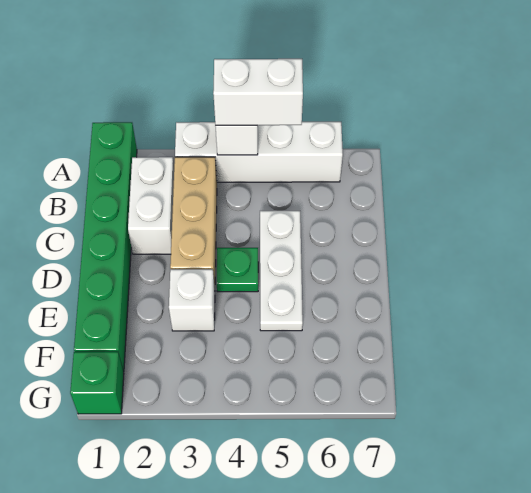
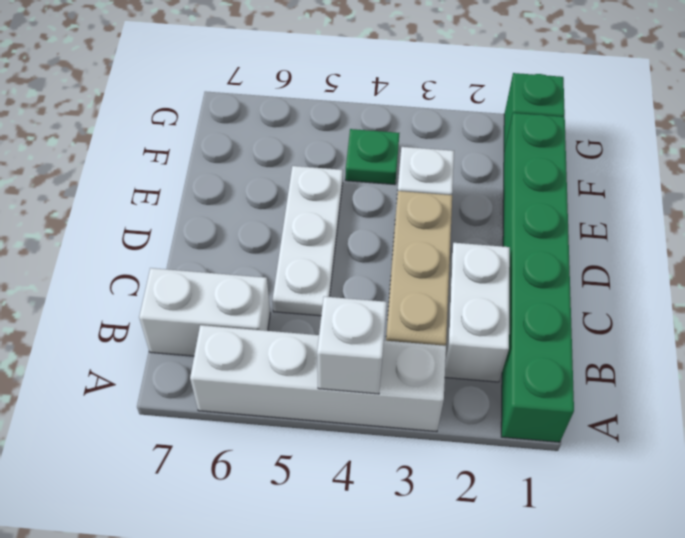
white brick A4:A5 level 3 -> white brick B6:B7 level 1
green plate D4 level 1 -> green plate F4 level 1

